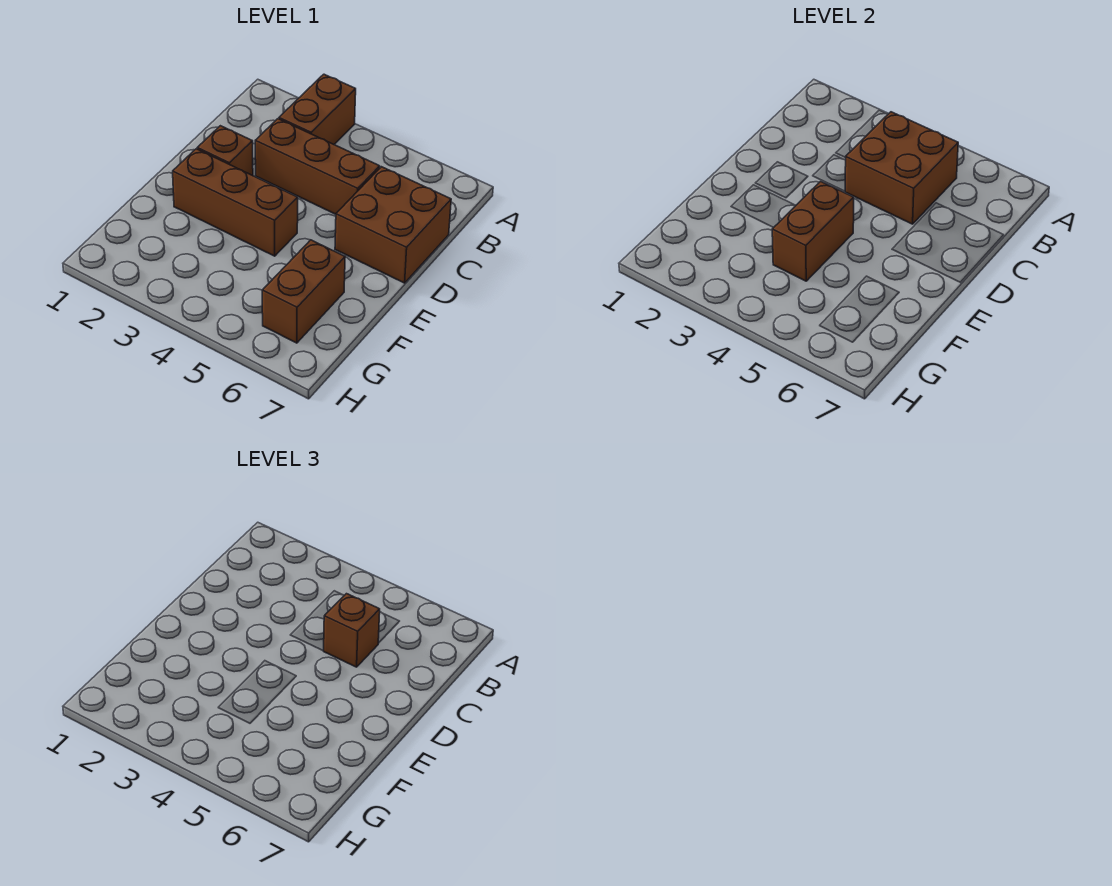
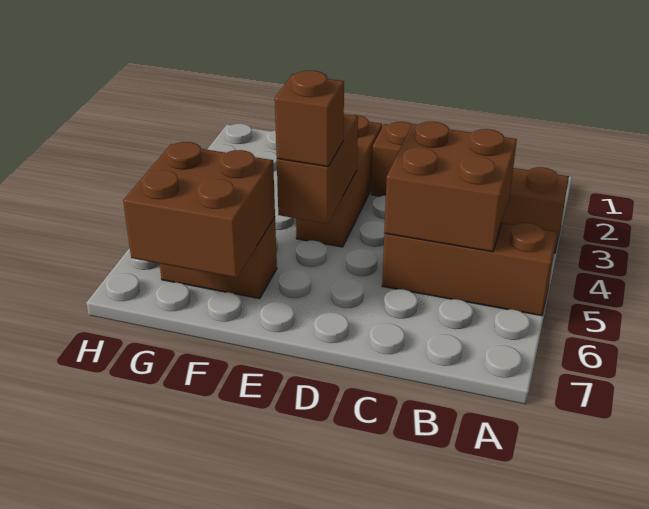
brown brick C3:C5 level 1 -> brown brick A5:C5 level 1
brown brick C5 level 3 -> brown brick E5 level 3
brown brick C6:D7 level 1 -> brown brick F6:G7 level 2
brown brick E4:F4 level 2 -> brown brick E4:E5 level 2

